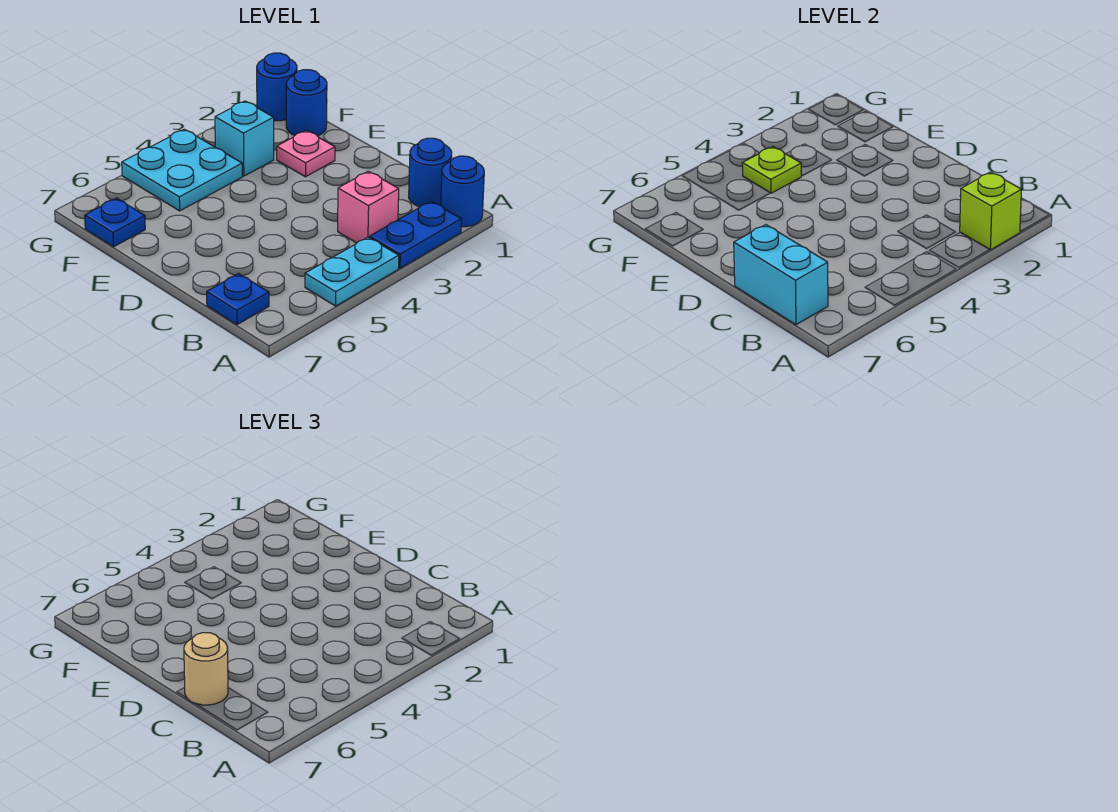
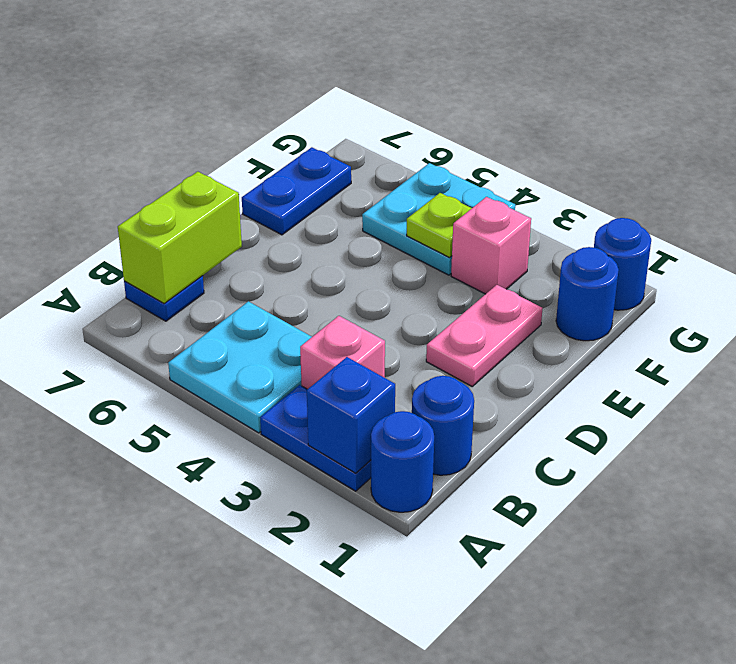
lime brick A2 level 2 -> blue brick A2 level 2
cyan plate A4:A5 level 1 -> cyan plate A4:B5 level 1
cyan brick B7:C7 level 2 -> lime brick B7:C7 level 2
tan round brick C7 level 3 -> none
pink plate E2 level 1 -> pink plate D2:E2 level 1
cyan brick F3 level 1 -> pink brick F3 level 1
blue plate F7 level 1 -> blue plate E7:F7 level 1

